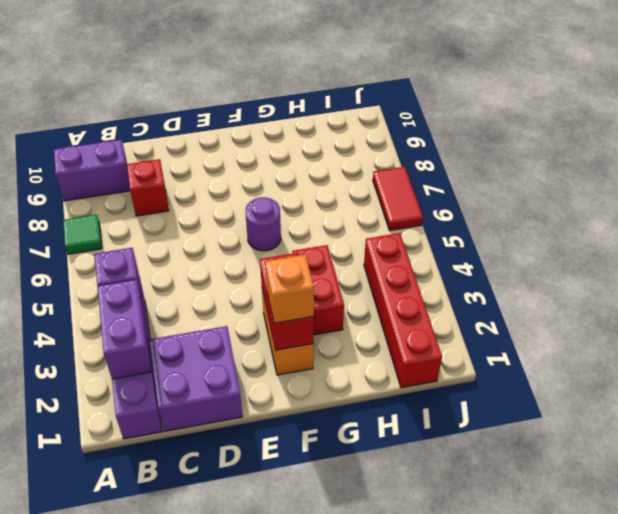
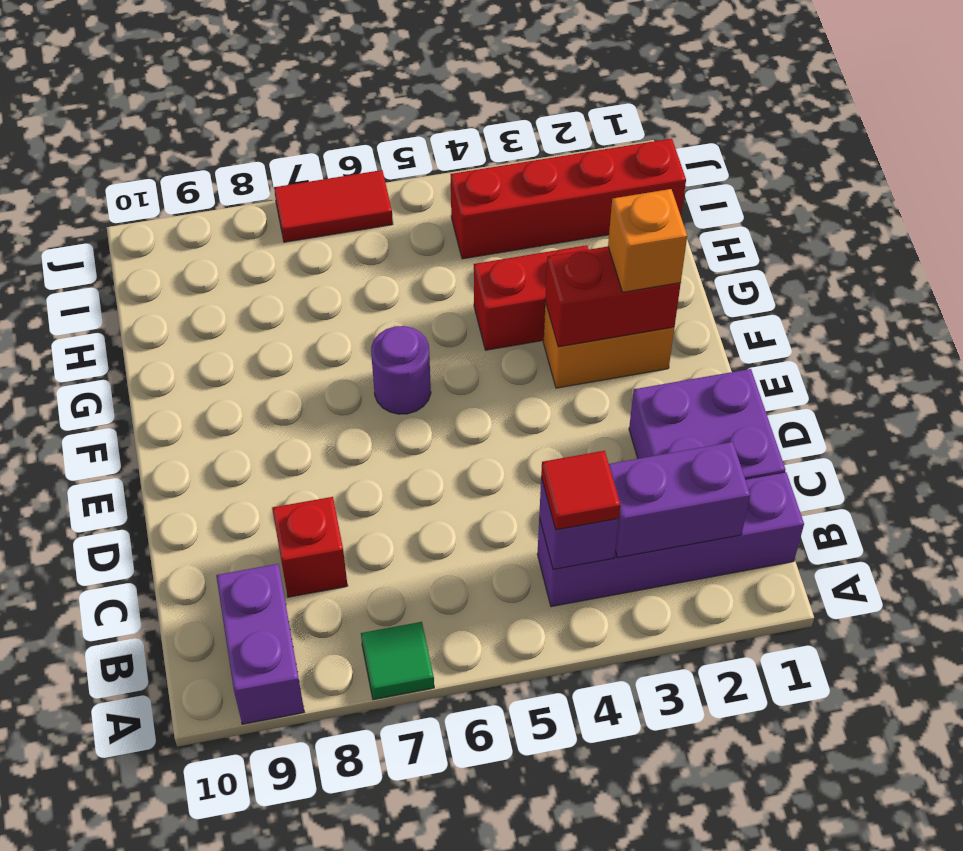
none -> red tile B4 level 3

